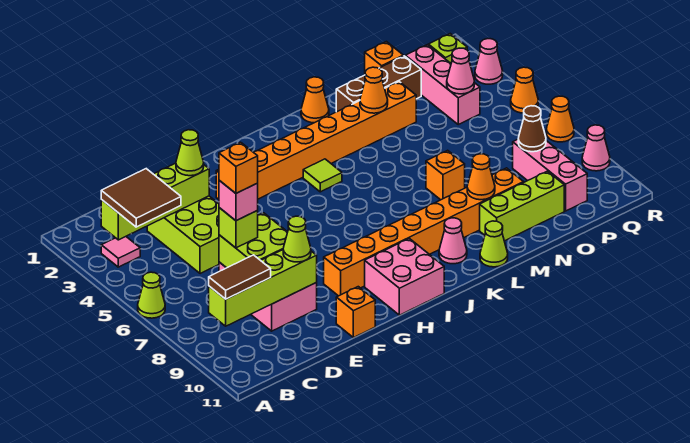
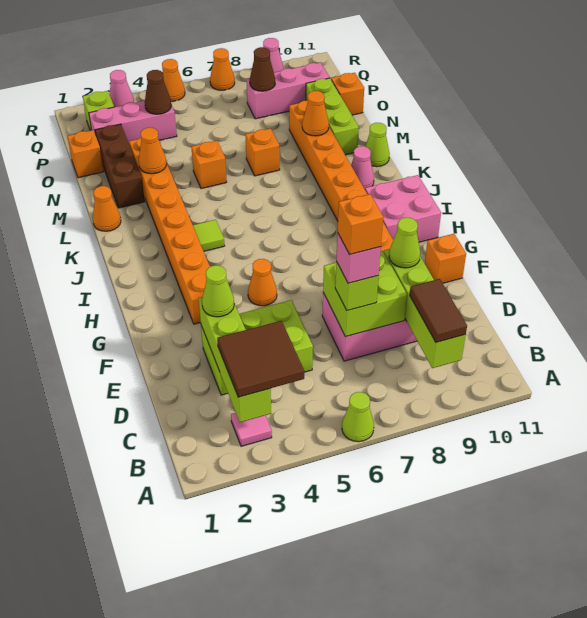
none -> orange cone G5 level 1
none -> orange brick M5 level 1
none -> orange brick O11 level 1
pink cone P4 level 2 -> brown cone P4 level 2

